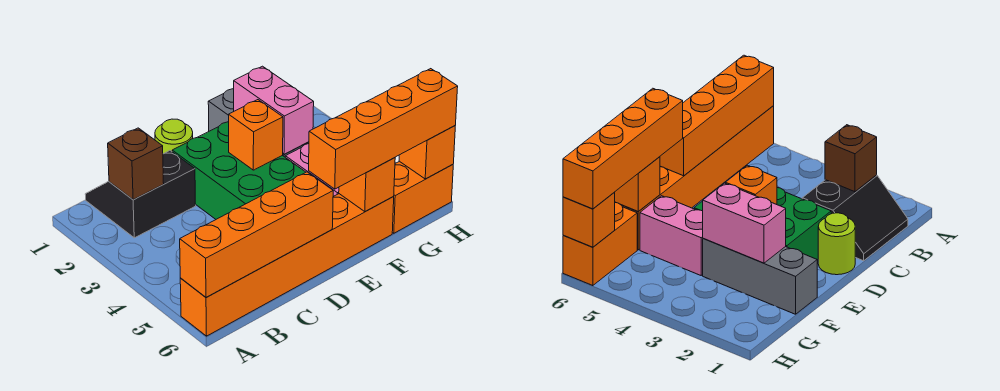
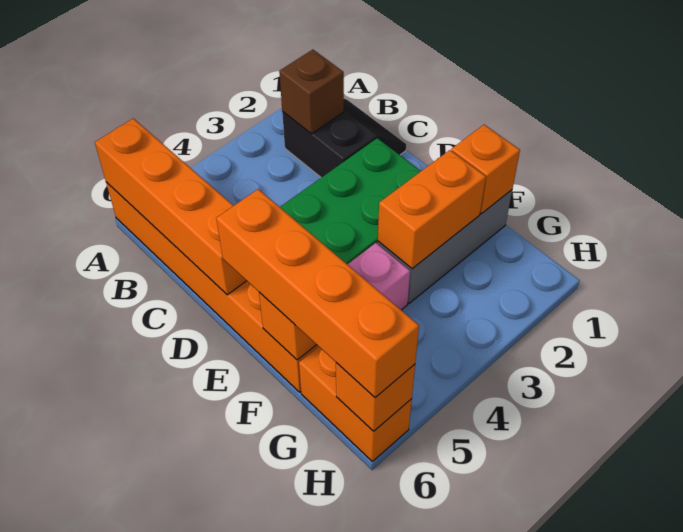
lime round brick D1 level 1 -> none
orange brick E3 level 2 -> orange brick F1 level 2
pink brick F2:F3 level 2 -> orange brick F2:F3 level 2

